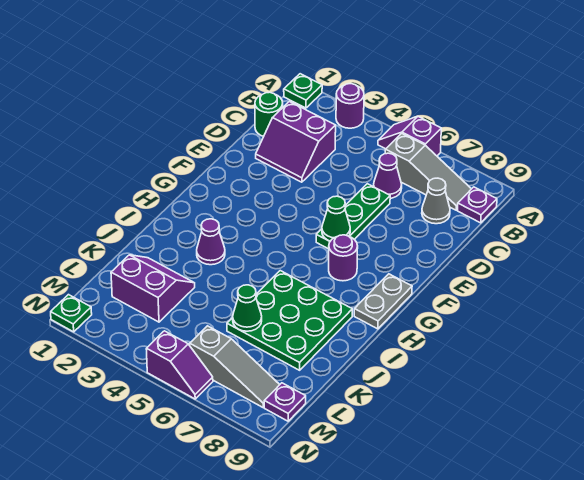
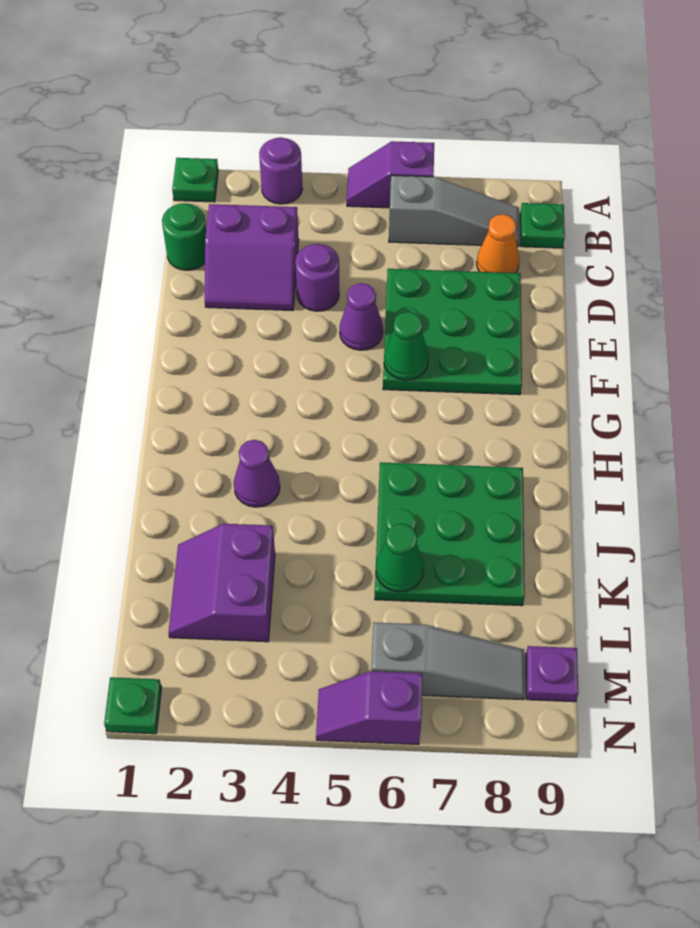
purple plate B9 level 1 -> green plate B9 level 1
purple cone C6 level 1 -> purple cone E5 level 1
grey cone C8 level 1 -> orange cone C8 level 1
green plate D6:F6 level 1 -> green plate D6:F8 level 1
purple round brick G7 level 1 -> purple round brick D4 level 1
grey plate G9:H9 level 1 -> none
purple slope K2:L3 level 1 top L -> purple slope K2:L3 level 1 top 3
purple slope N5:N6 level 1 top 5 -> purple slope N5:N6 level 1 top 6

